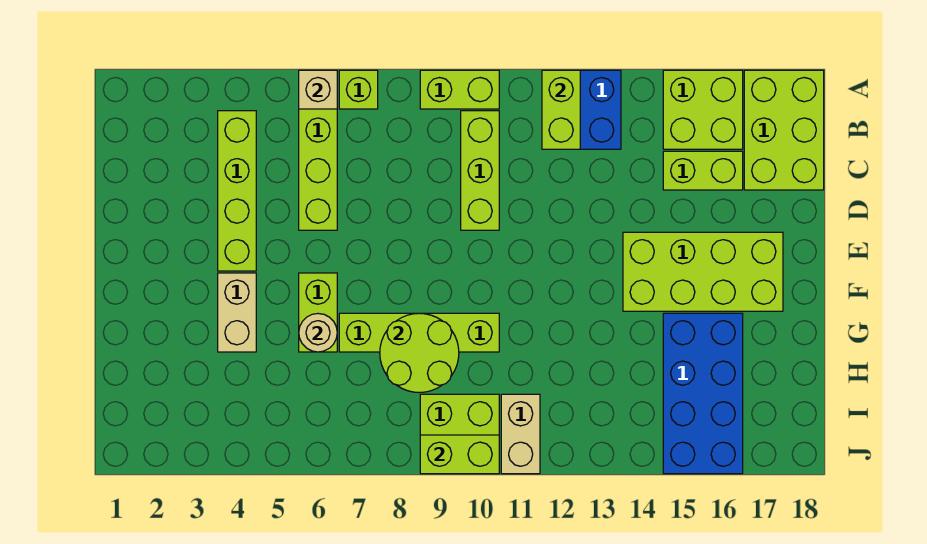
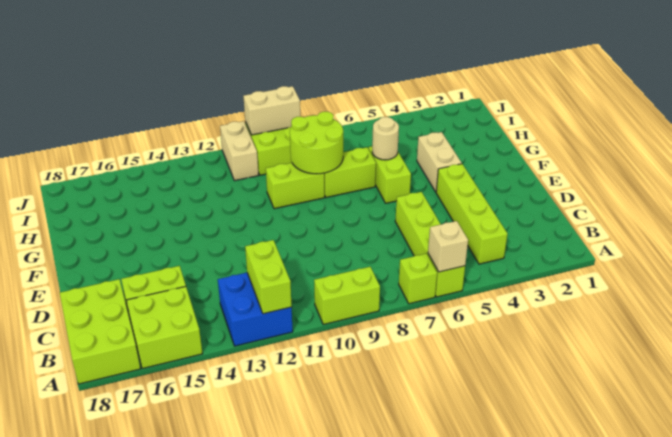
lime brick B10:D10 level 1 -> none
lime brick E14:F17 level 1 -> none
blue brick G15:J16 level 1 -> none
lime brick J9:J10 level 2 -> tan brick J9:J10 level 2

